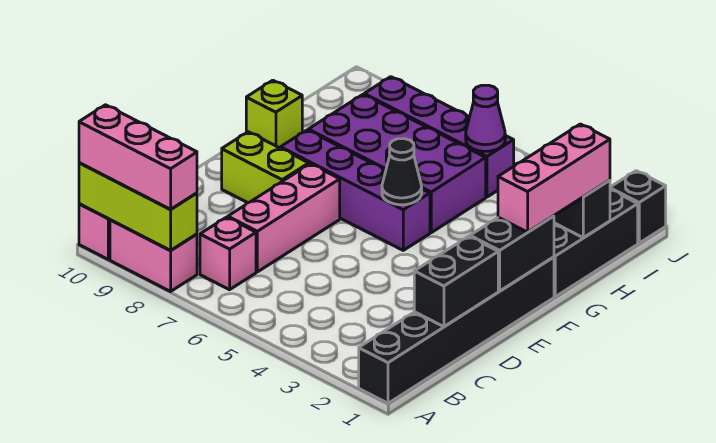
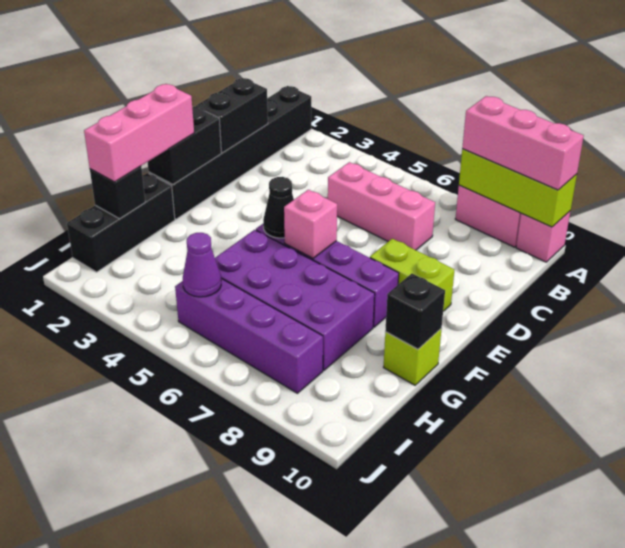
pink brick B7 level 1 -> pink brick F6 level 2
pink brick C7:E7 level 1 -> pink brick C5:C7 level 1
black brick J1 level 1 -> black brick G10 level 2

